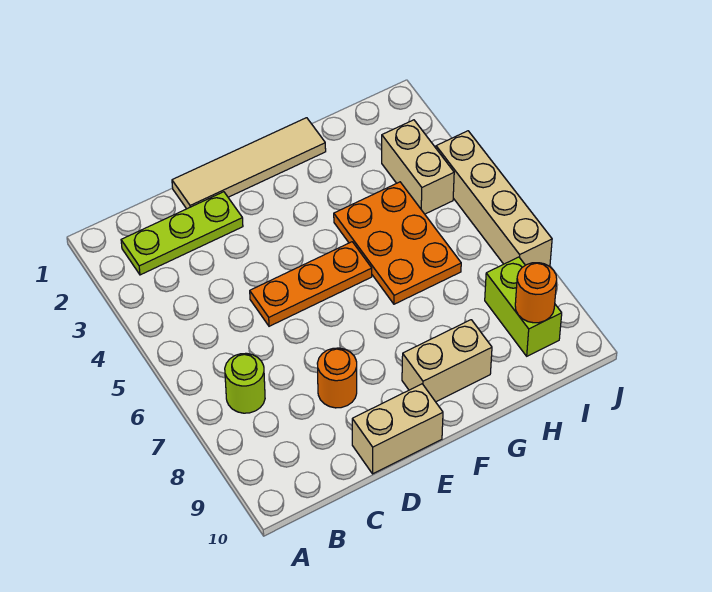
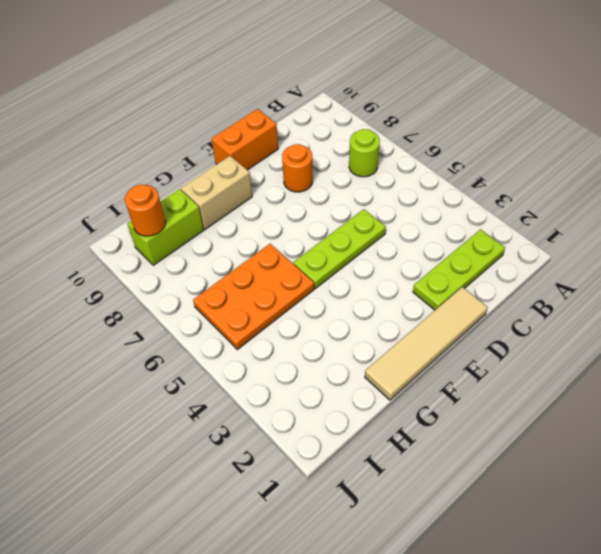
orange plate D5:F5 level 1 -> lime plate D5:F5 level 1
tan brick D10:E10 level 1 -> orange brick D10:E10 level 1
orange plate G4:H6 level 1 -> orange plate G5:I6 level 1
tan brick I3:I4 level 1 -> none
lime brick I8:I9 level 1 -> lime brick H9:I9 level 1
tan brick J4:J7 level 1 -> none

